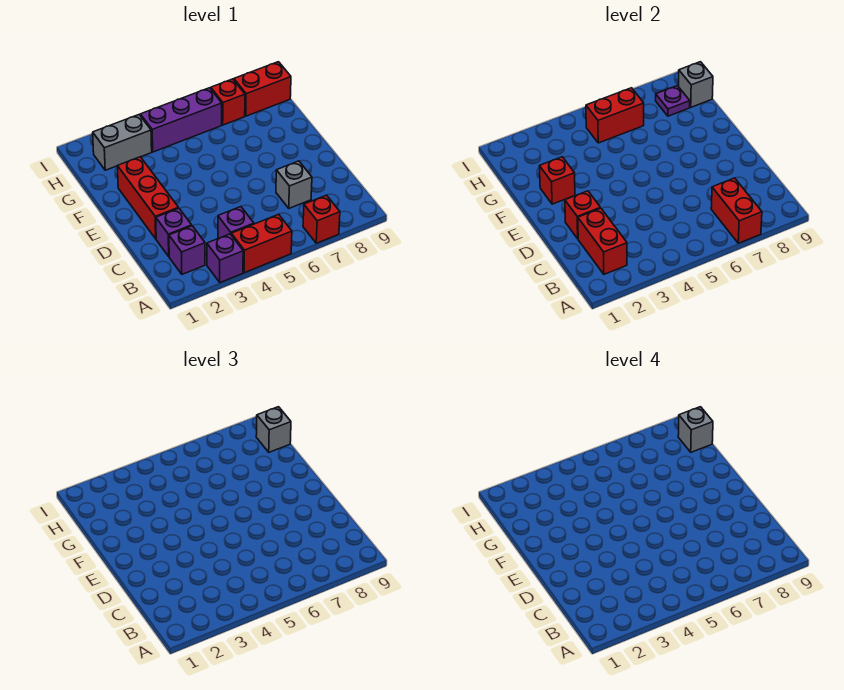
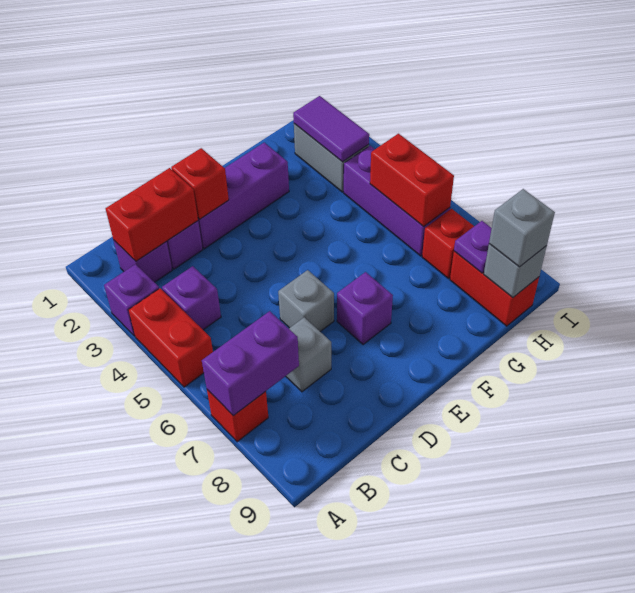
red brick A7:B7 level 2 -> purple brick A7:B7 level 2
red brick D2:F2 level 1 -> purple brick D2:F2 level 1
none -> purple brick E7 level 1
red brick F2 level 2 -> none
none -> purple tile H2:H3 level 2
grey brick H9 level 4 -> grey brick D6 level 1

